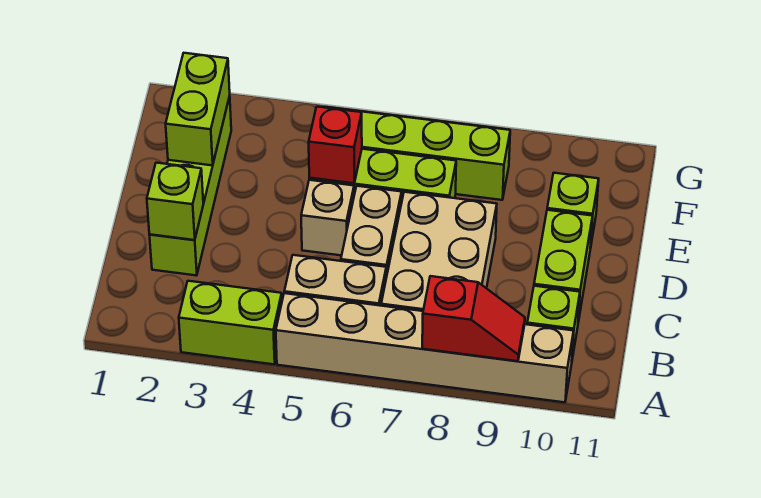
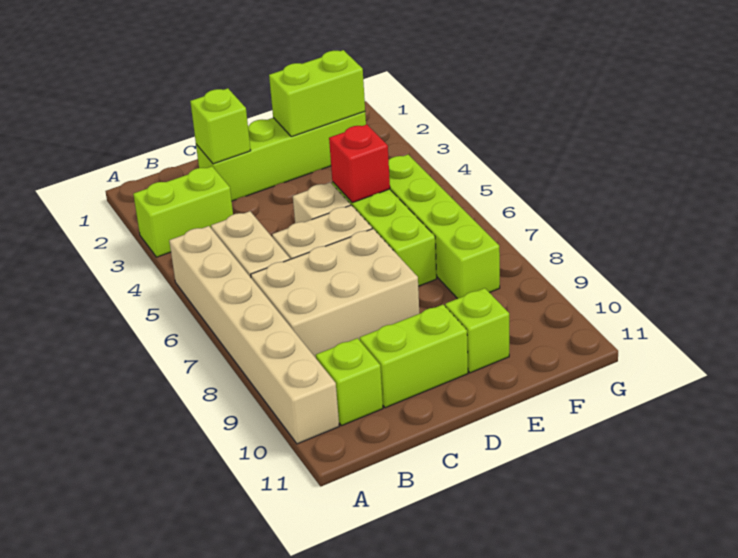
lime brick A3:A4 level 1 -> lime brick A3:B3 level 1
red slope A8:A9 level 2 top 8 -> none

